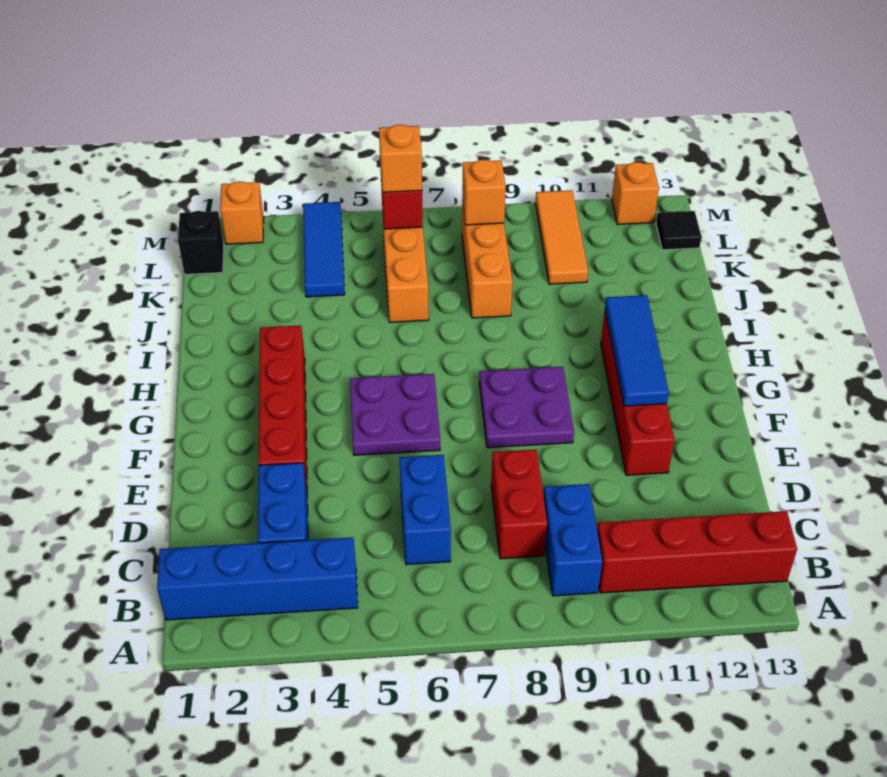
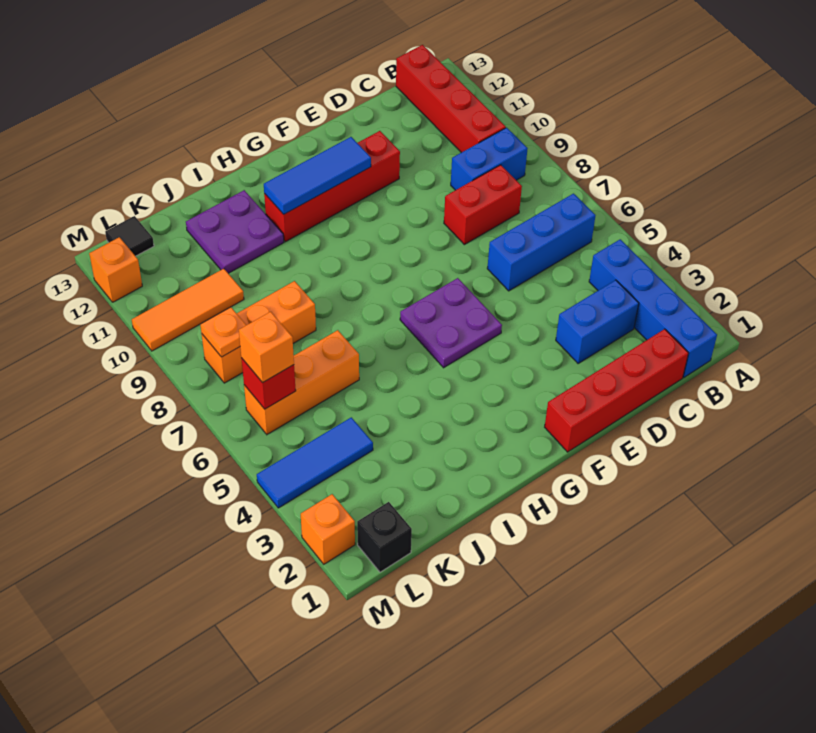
blue brick C6:D6 level 1 -> blue brick B6:D6 level 1
red brick E3:H3 level 1 -> red brick C1:F1 level 1
purple plate F8:G9 level 1 -> purple plate I11:J12 level 1
orange brick L8 level 2 -> orange plate L8 level 2

